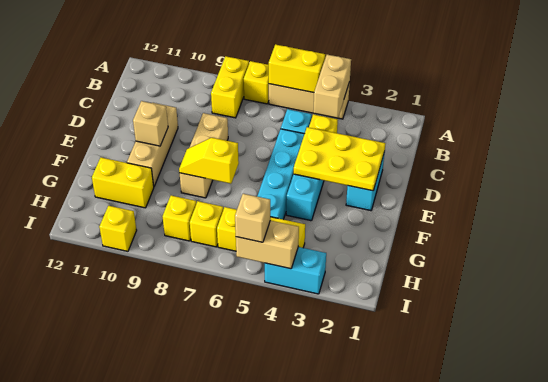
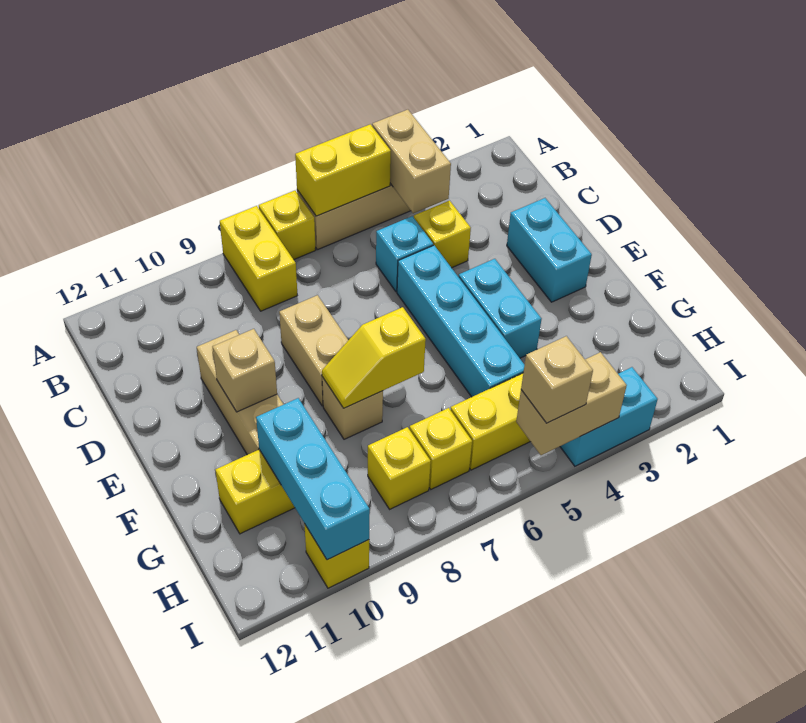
yellow plate D2:E4 level 2 -> none
none -> cyan brick G10:I10 level 2

